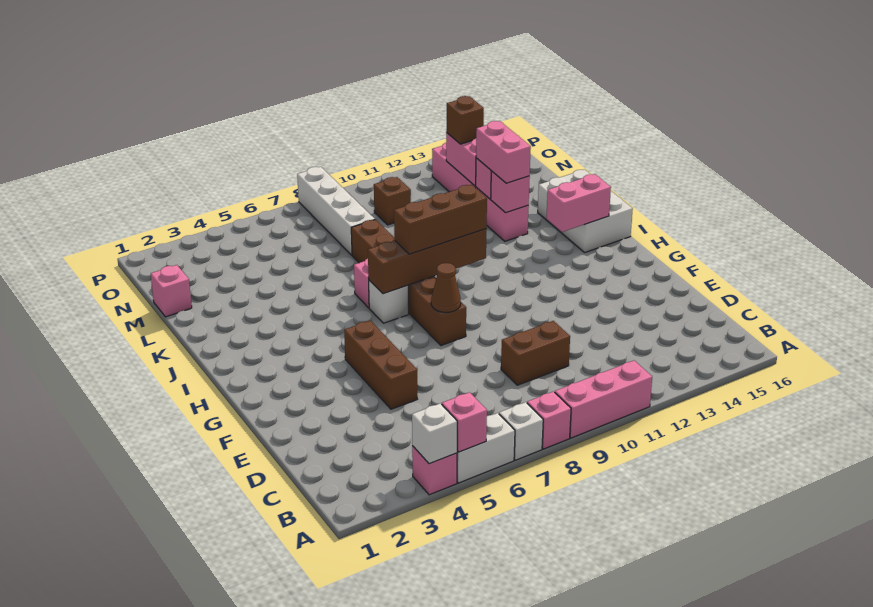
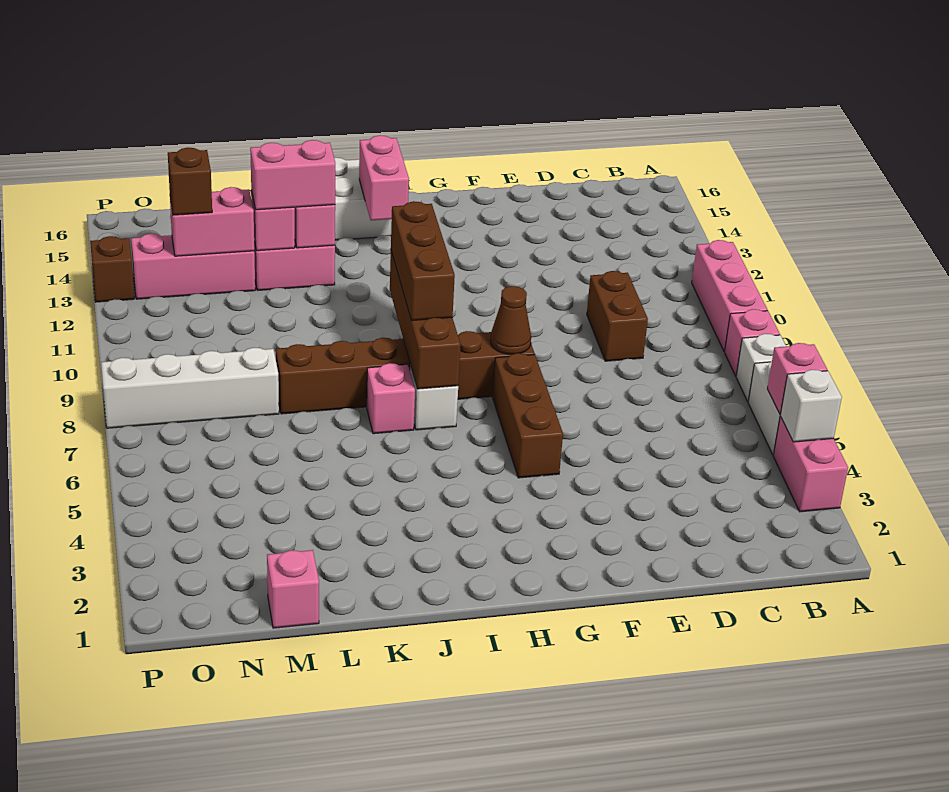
pink brick A4 level 1 -> pink brick A3:A4 level 1
brown brick E5:G5 level 1 -> brown brick G5:G7 level 1
brown brick N10 level 1 -> brown brick P13 level 1

